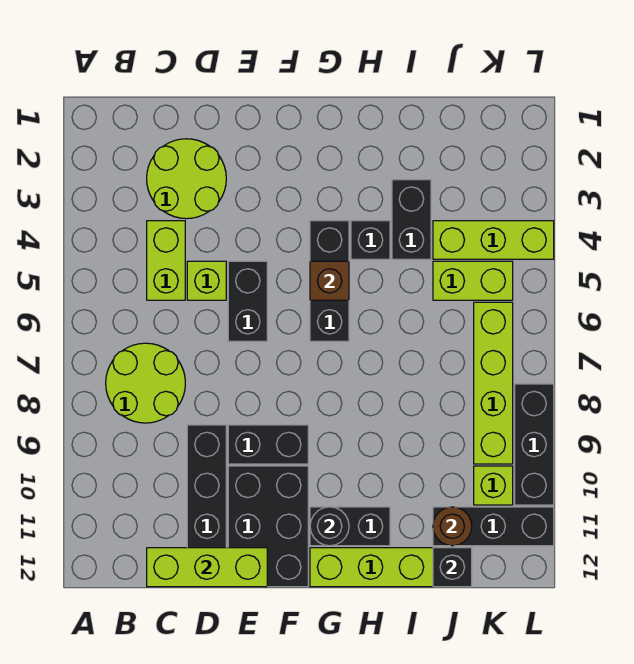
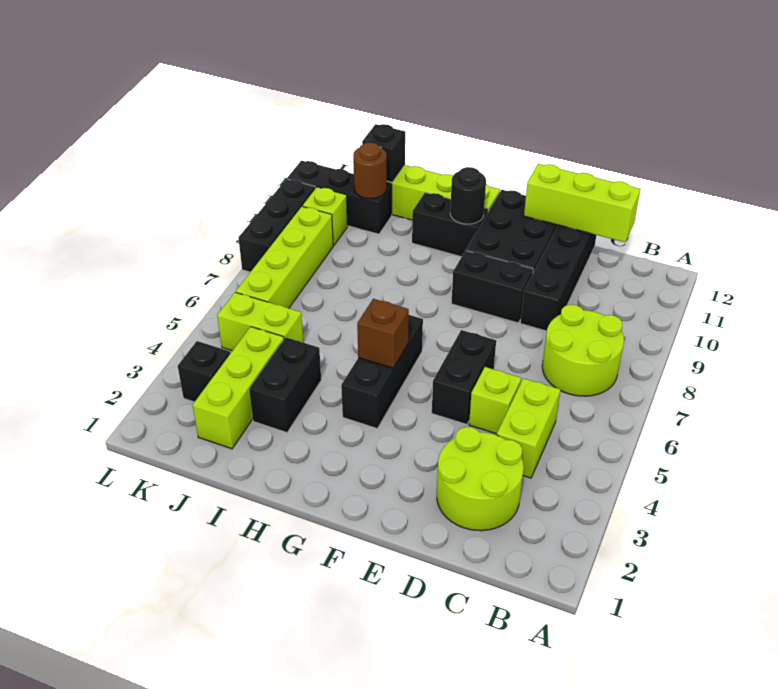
black brick H4 level 1 -> black brick K3 level 1
lime brick J4:L4 level 1 -> lime brick J2:J4 level 1

